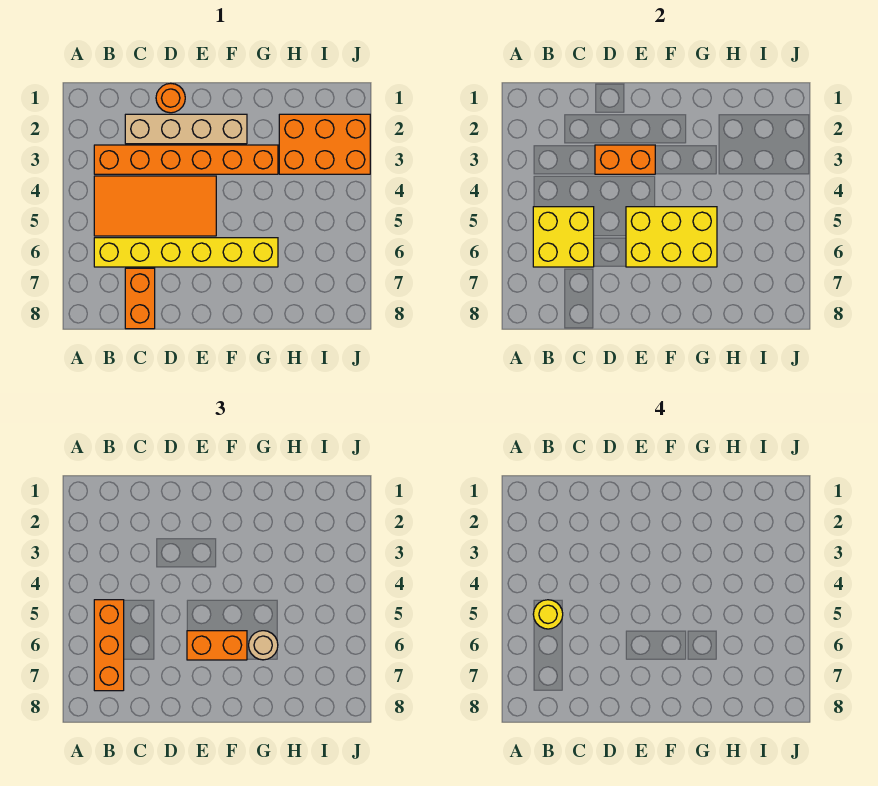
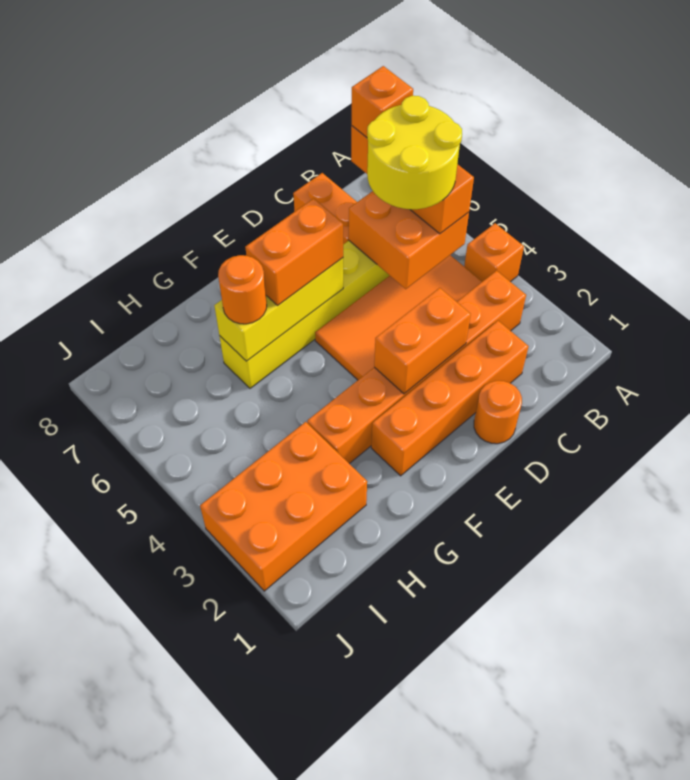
none -> orange brick A4 level 1
yellow brick B5:C6 level 2 -> orange brick B5:C6 level 2
yellow round brick B5 level 4 -> yellow round brick B5:C6 level 4
none -> orange brick B7 level 4
tan brick C2:F2 level 1 -> orange brick C2:F2 level 1
yellow brick E5:G6 level 2 -> yellow brick E6:G6 level 2
tan round brick G6 level 3 -> orange round brick G6 level 3

